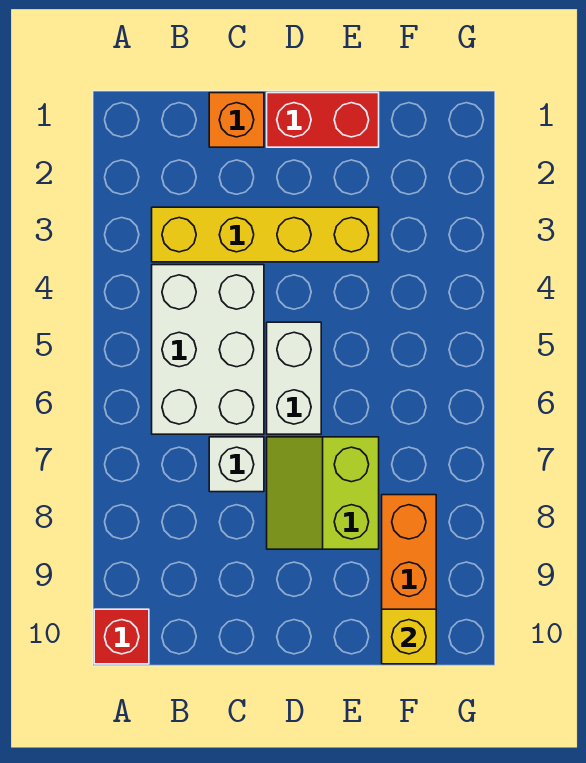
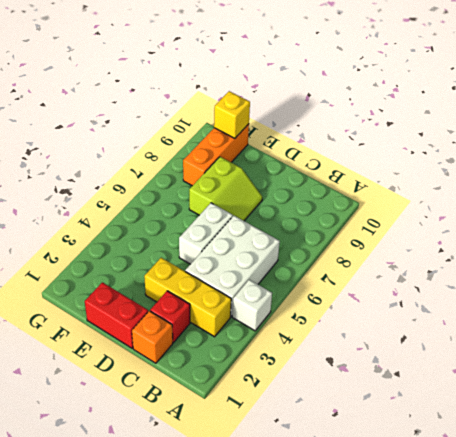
red brick A10 level 1 -> red brick C2 level 1
yellow brick B3:E3 level 1 -> yellow brick B3:D3 level 1
white brick C7 level 1 -> white brick A4 level 1

